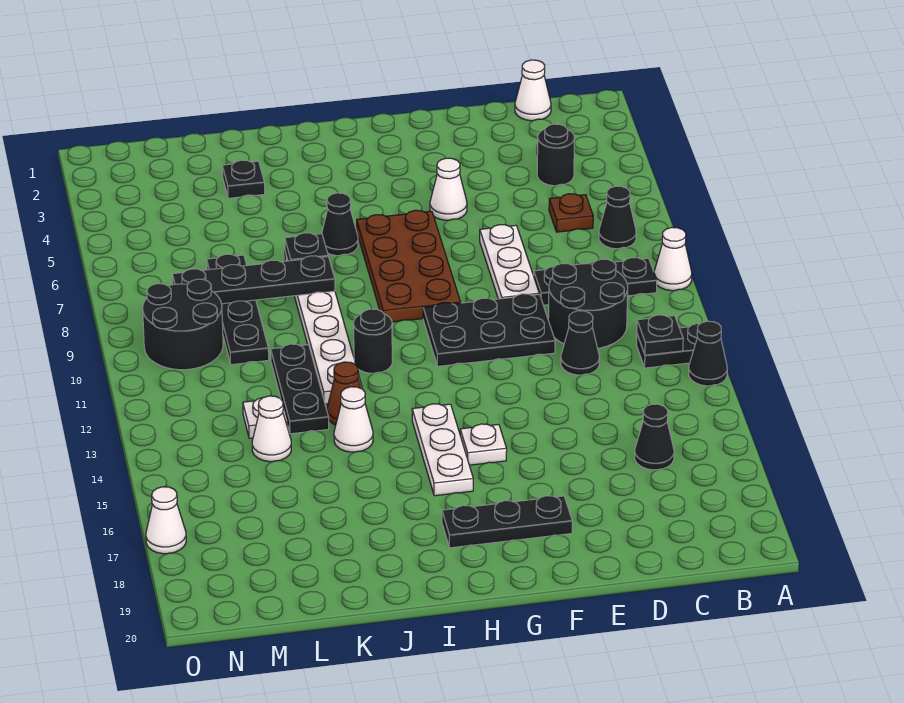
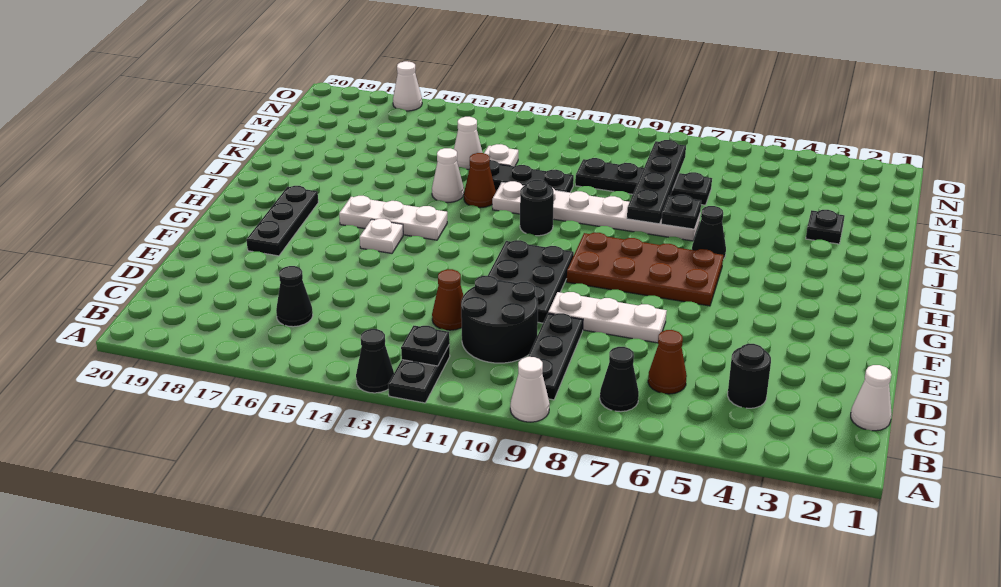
brown plate C6 level 1 -> brown cone C6 level 1
black cone D12 level 1 -> brown cone D12 level 1
white cone F5 level 1 -> none
black round brick M9:N10 level 1 -> none

